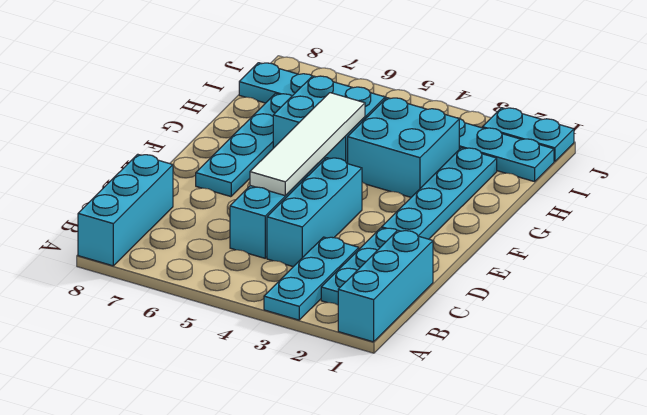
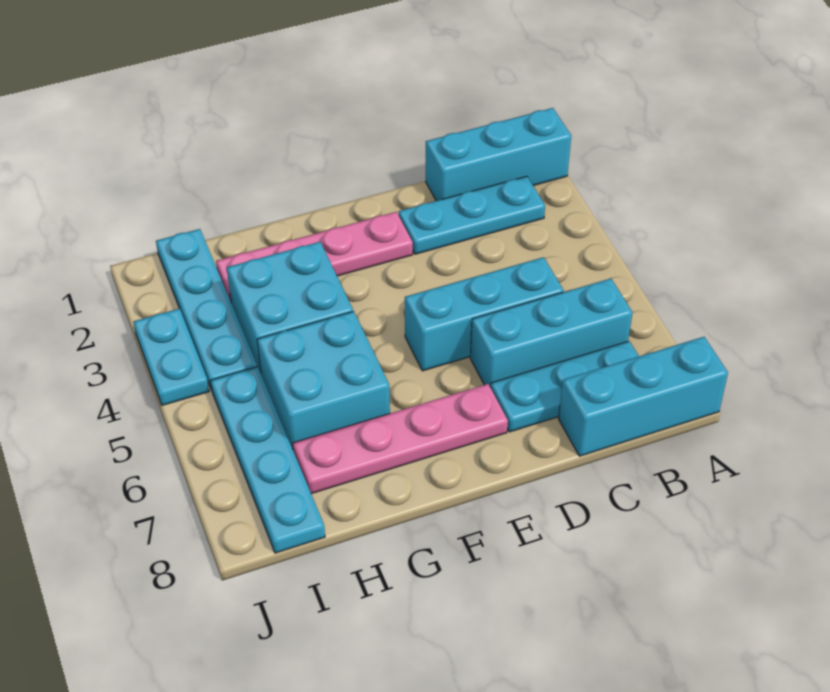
cyan plate A3:C3 level 1 -> cyan plate B7:D7 level 1
cyan brick C4:E4 level 1 -> cyan brick B6:D6 level 1
white tile D5:G5 level 2 -> none
cyan plate E2:H2 level 1 -> pink plate E2:H2 level 1
cyan plate E7:H7 level 1 -> pink plate E7:H7 level 1
cyan plate J1:J2 level 1 -> cyan plate J3:J4 level 1

